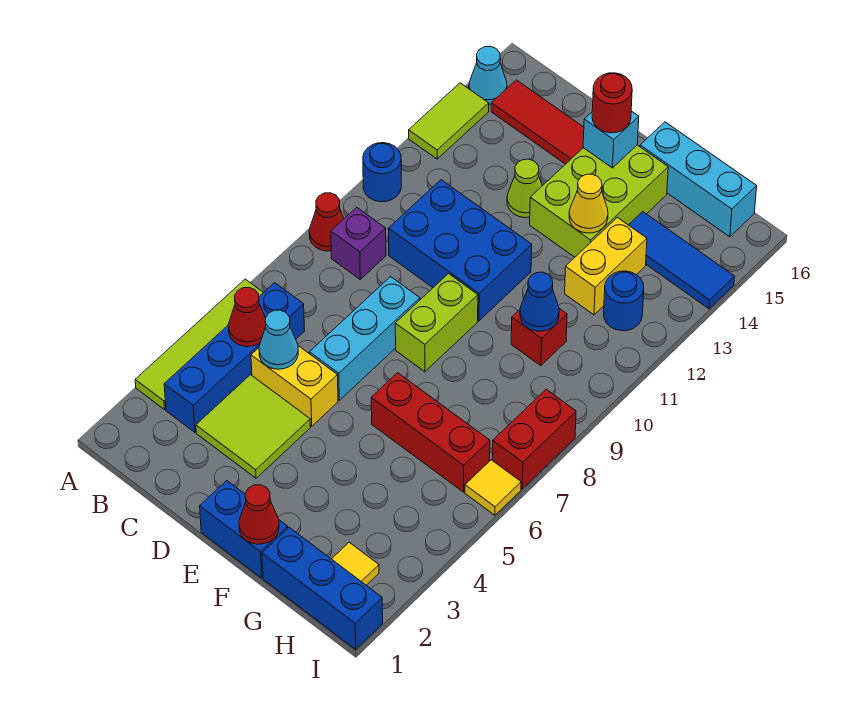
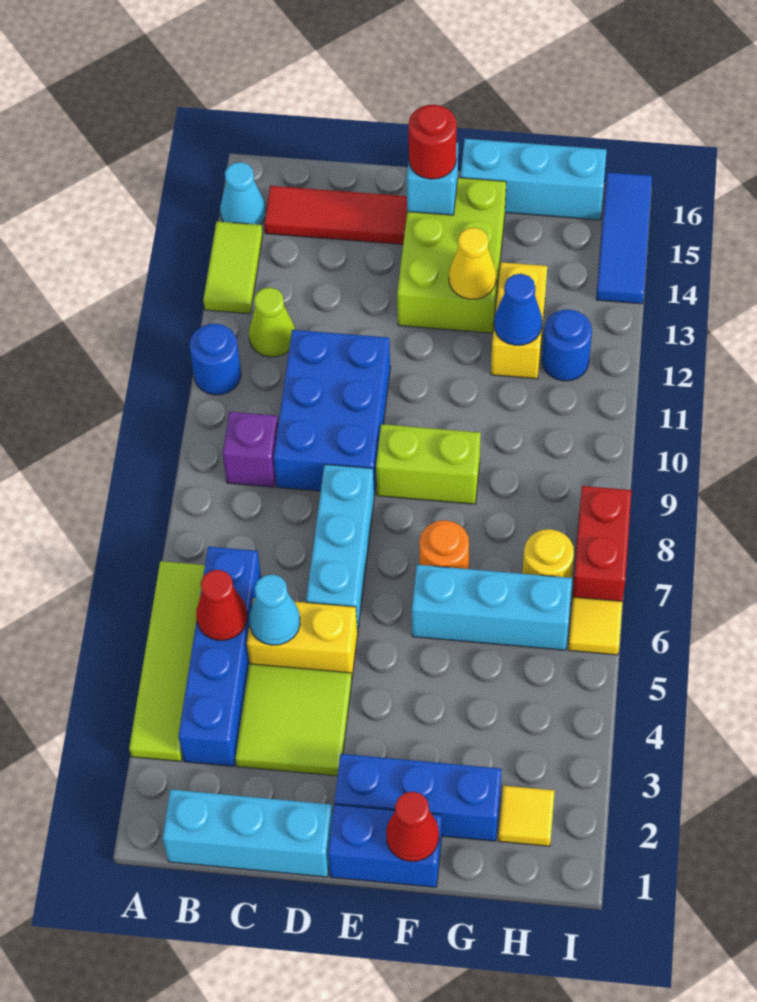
red cone A9 level 1 -> none
none -> cyan brick B1:D1 level 1
blue brick C10:E11 level 1 -> blue brick C9:D11 level 1
lime cone D13 level 1 -> lime cone B12 level 1
lime brick E8:E9 level 1 -> lime brick E9:F9 level 1
red brick F6:H6 level 1 -> cyan brick F6:H6 level 1
none -> orange round brick F7 level 1
blue brick G1:I1 level 1 -> blue brick E2:G2 level 1
red brick G10 level 1 -> none
blue cone G10 level 2 -> blue cone G12 level 2
blue tile G14:I14 level 1 -> blue tile I14:I16 level 1
none -> yellow round brick H7 level 1

